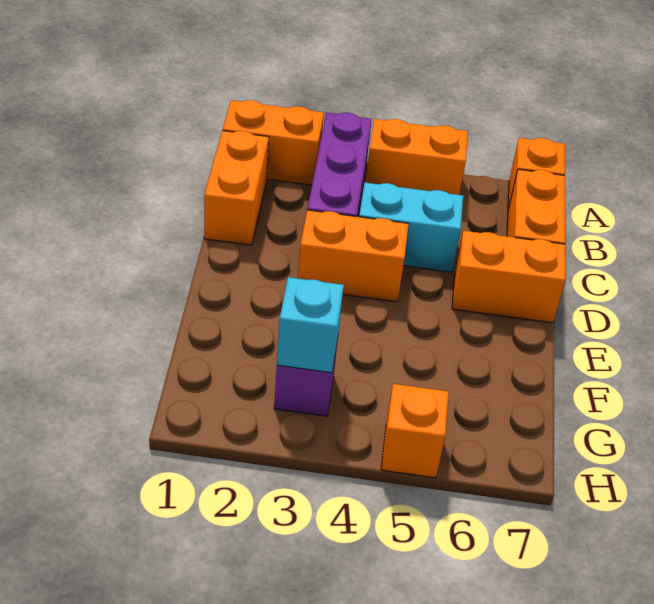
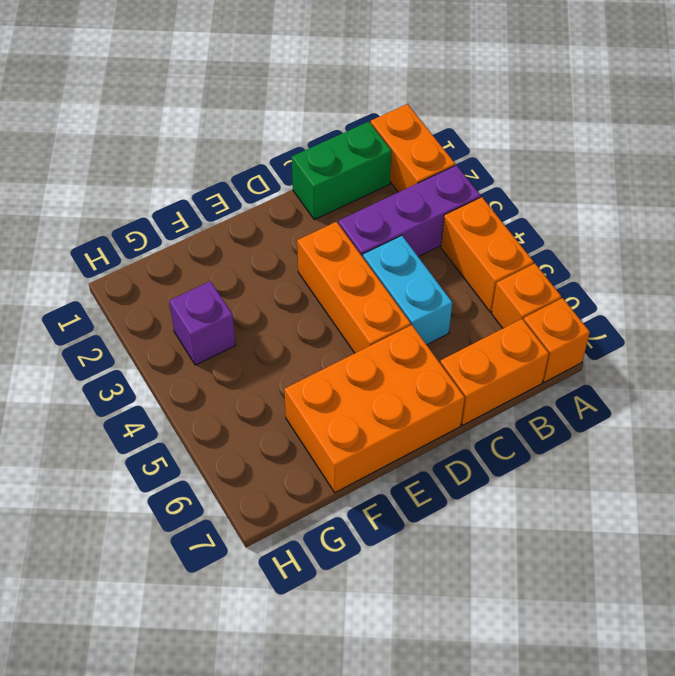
orange brick B1:C1 level 1 -> green brick B1:C1 level 1
orange brick D3:D4 level 1 -> orange brick D3:D5 level 1
orange brick D6:D7 level 1 -> orange brick D6:F7 level 1
cyan brick G3 level 2 -> none
orange brick H5 level 1 -> orange brick A6 level 1

